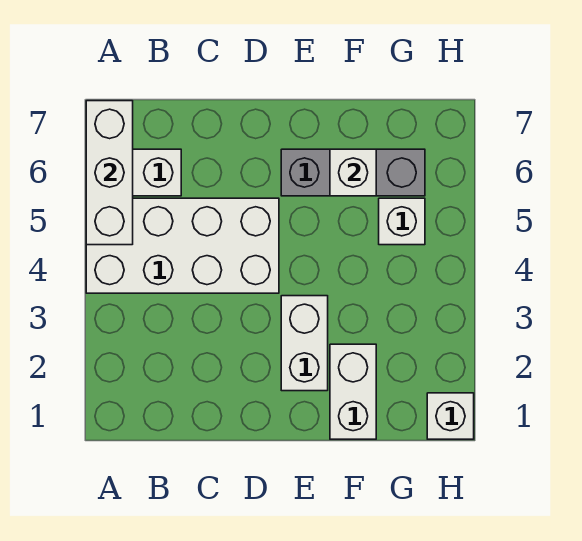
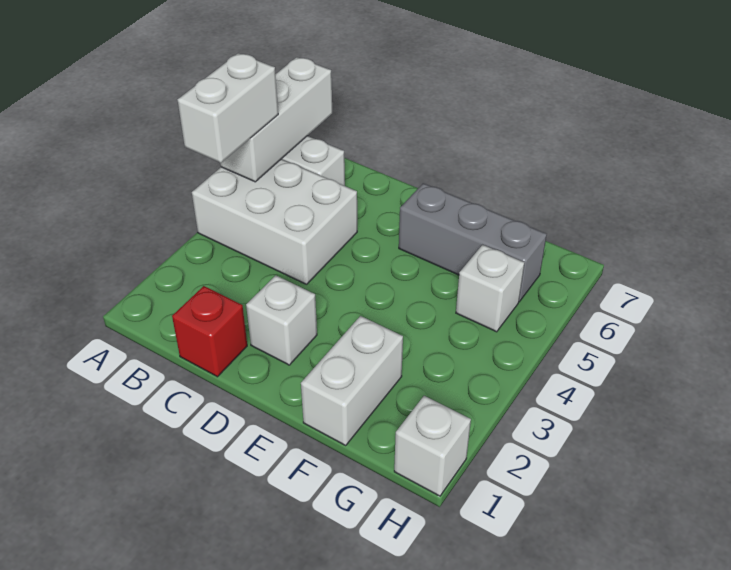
white brick A4:D5 level 1 -> white brick A4:C5 level 1
none -> red brick C1 level 1
white brick E2:E3 level 1 -> white brick A4:A5 level 3
white brick F6 level 2 -> white brick D2 level 1

